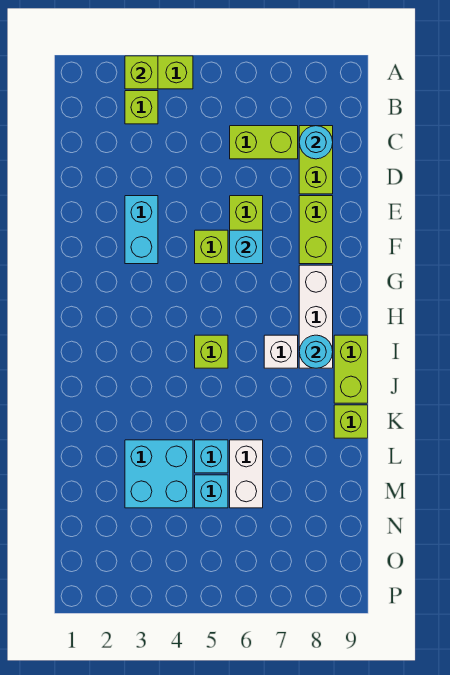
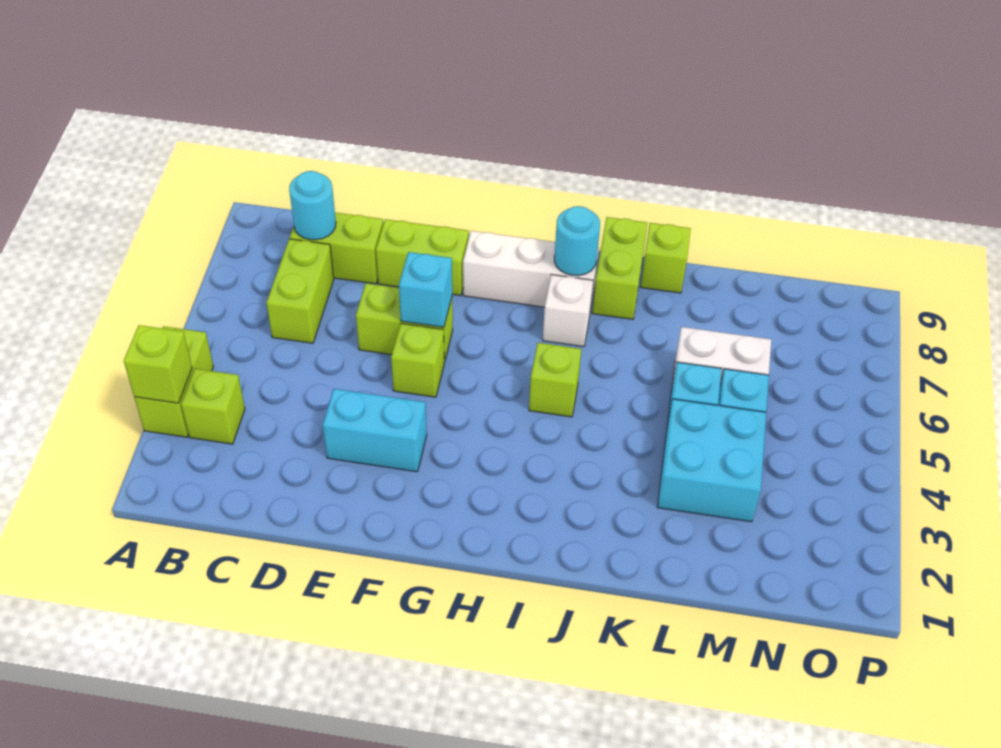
lime brick I9:J9 level 1 -> lime brick J8:J9 level 1

